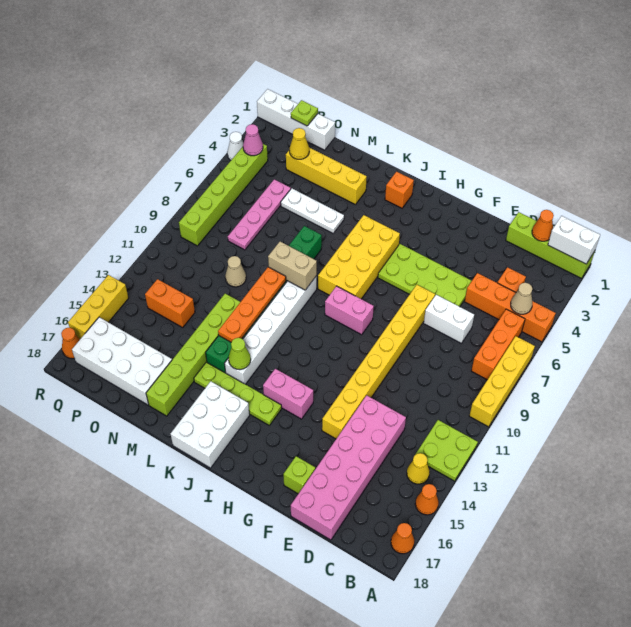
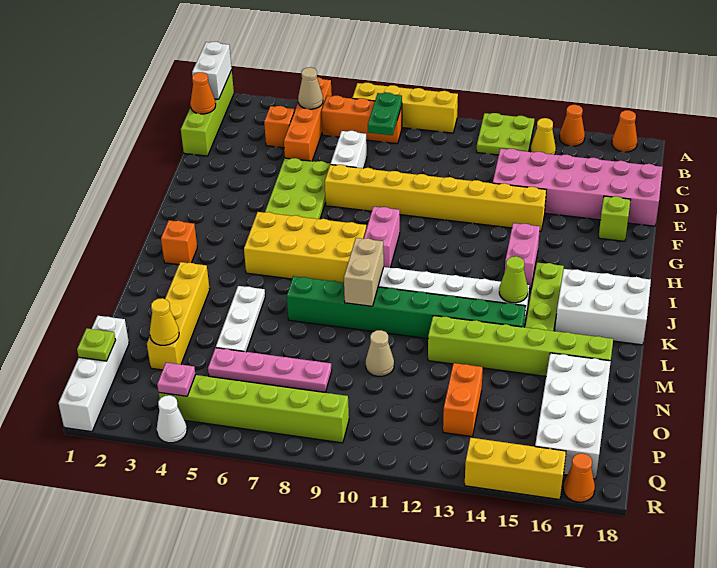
none -> green plate B8:C8 level 2
orange plate L10:L13 level 2 -> none
pink cone Q4 level 2 -> pink plate Q4 level 2

